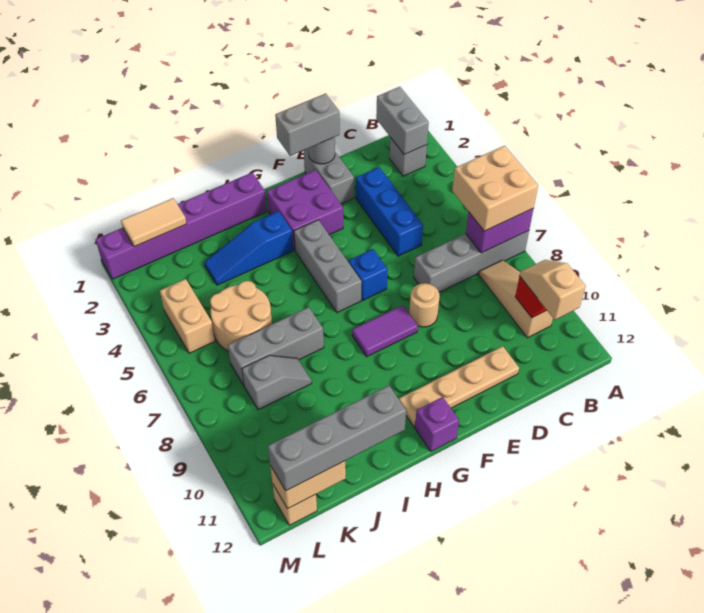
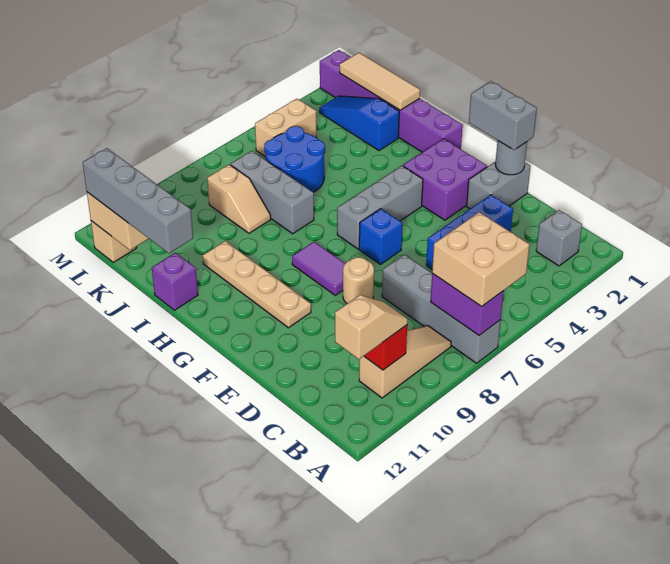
grey brick B1:B2 level 2 -> none
tan plate D11:G11 level 1 -> tan plate F10:I10 level 1
purple brick G12 level 1 -> purple brick I12 level 1
blue slope H3:J3 level 1 top H -> blue slope J2:L2 level 1 top J
tan round brick J5:K6 level 1 -> blue round brick J5:K6 level 1
grey slope J8:K8 level 1 top K -> tan slope J8:K8 level 1 top K
tan tile K1:L1 level 2 -> tan tile J1:L1 level 2

